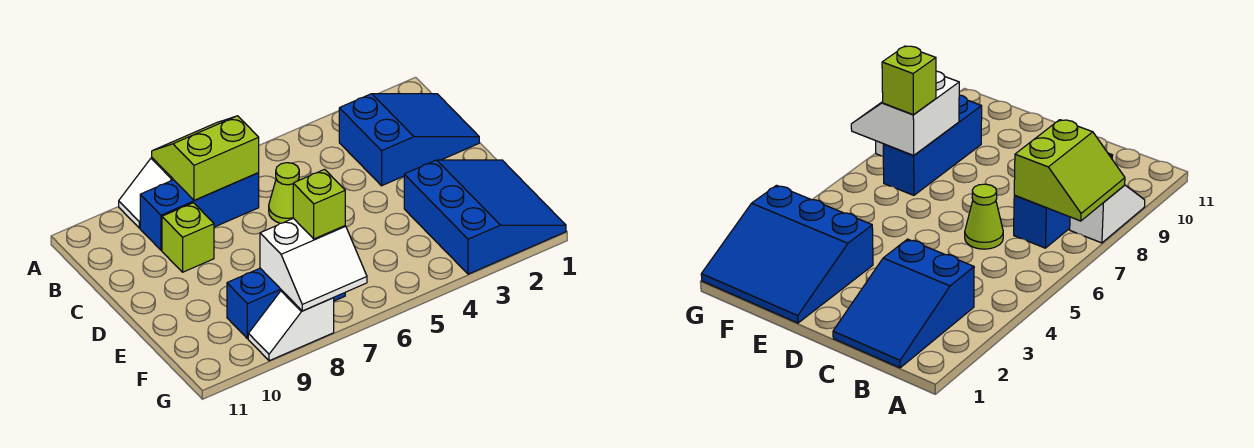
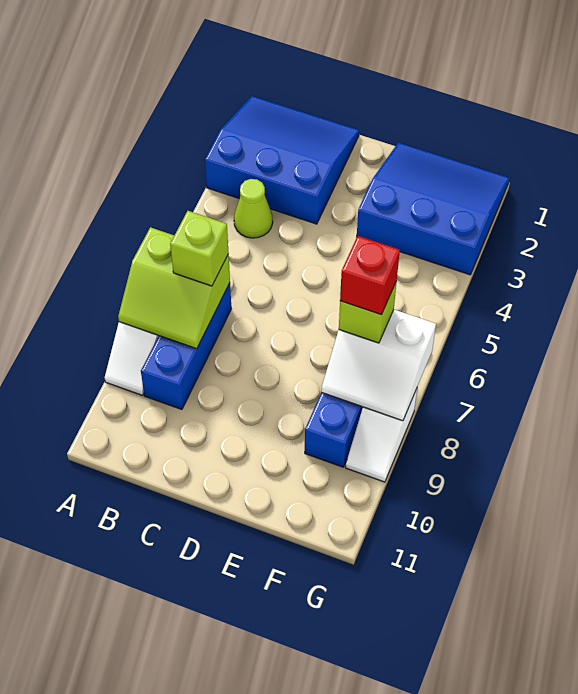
lime slope A7:B8 level 2 top B -> lime slope A7:B8 level 2 top 7
blue slope B1:C3 level 1 top 3 -> blue slope A1:C3 level 1 top 3
lime cone C6 level 1 -> lime cone B4 level 1
lime brick C9 level 1 -> lime brick B7 level 3
white slope F7:G8 level 2 top F -> white slope F7:G8 level 2 top 7
none -> red brick F7 level 4

